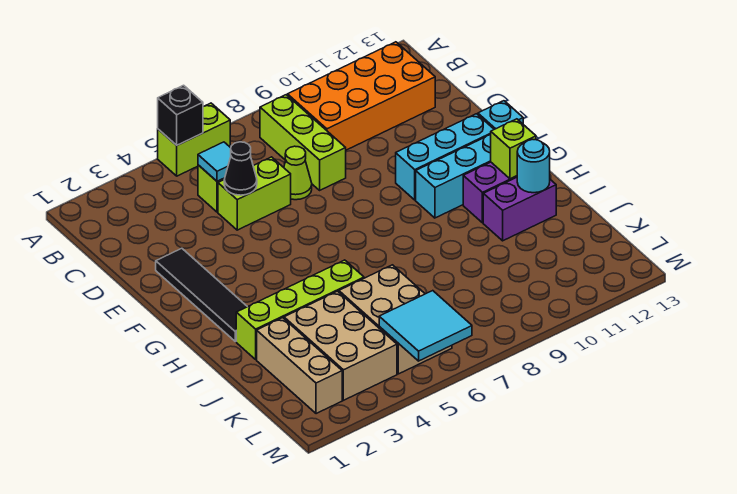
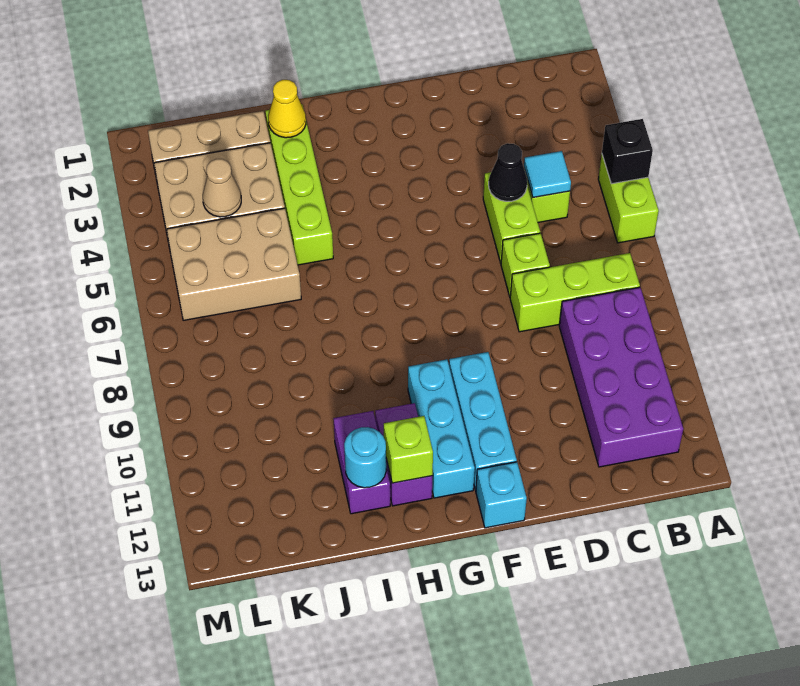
orange brick B9:C12 level 1 -> purple brick B9:C12 level 1
lime cone D7 level 1 -> lime brick D7 level 1
black tile E2:H2 level 1 -> none
none -> yellow cone I2 level 2
none -> tan cone K4 level 2
cyan tile L5:M6 level 2 -> none

